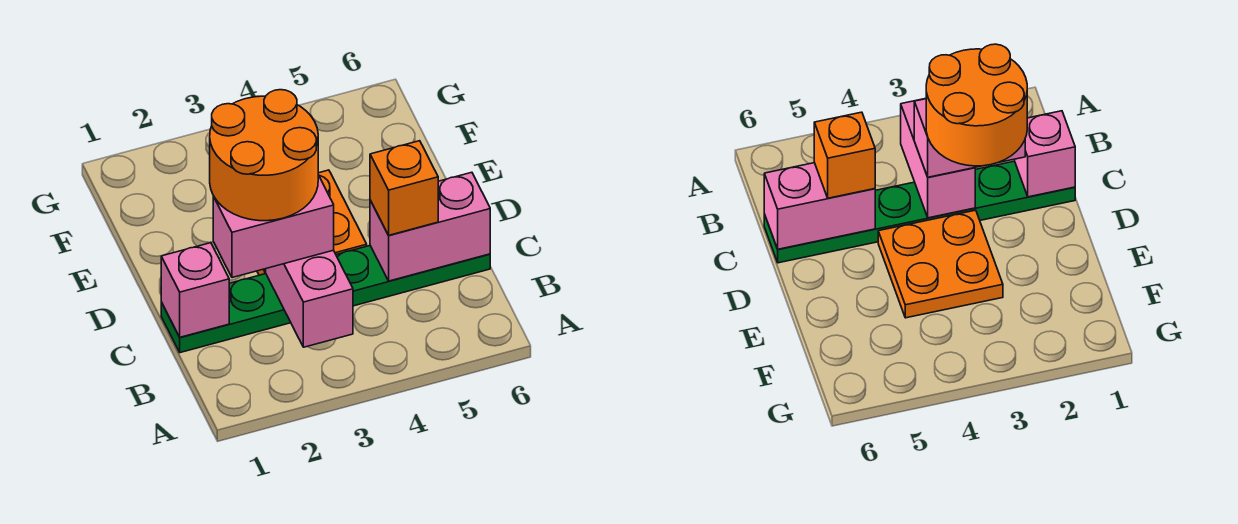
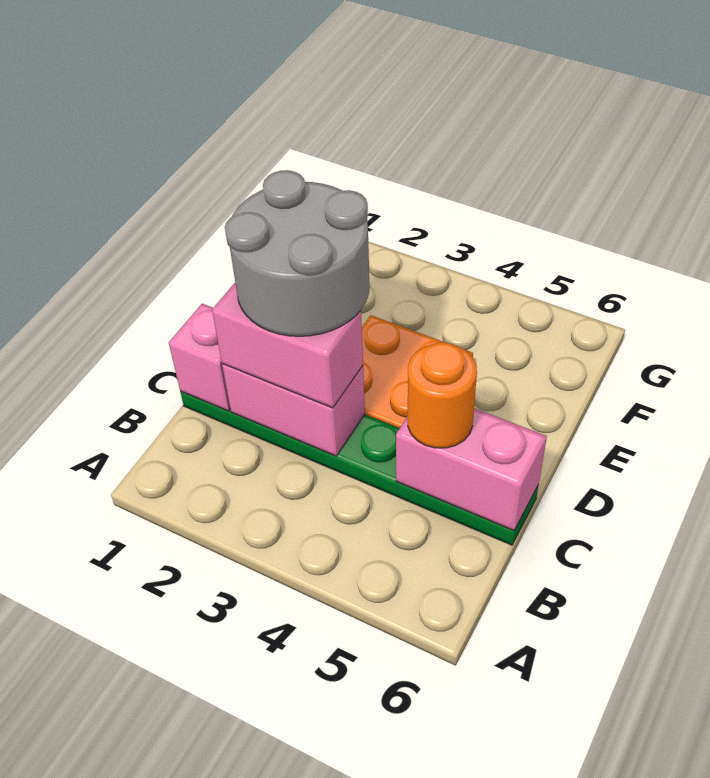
pink brick B3:C3 level 2 -> pink brick C2:C3 level 2
orange round brick C2:D3 level 4 -> grey round brick C2:D3 level 4
orange brick C5 level 3 -> orange round brick C5 level 3

